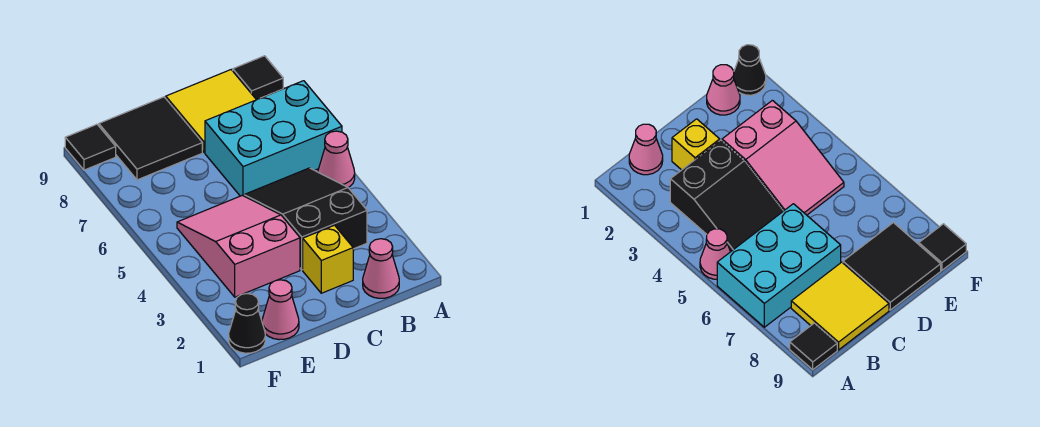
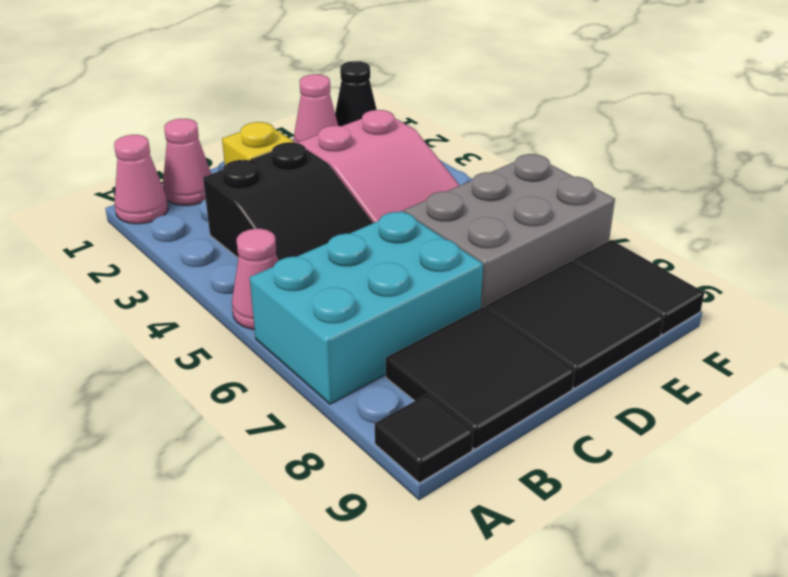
none -> pink cone A1 level 1
yellow tile B8:C9 level 1 -> black tile B8:C9 level 1
none -> grey brick D6:F7 level 1
black tile F9 level 1 -> black tile F8:F9 level 1

